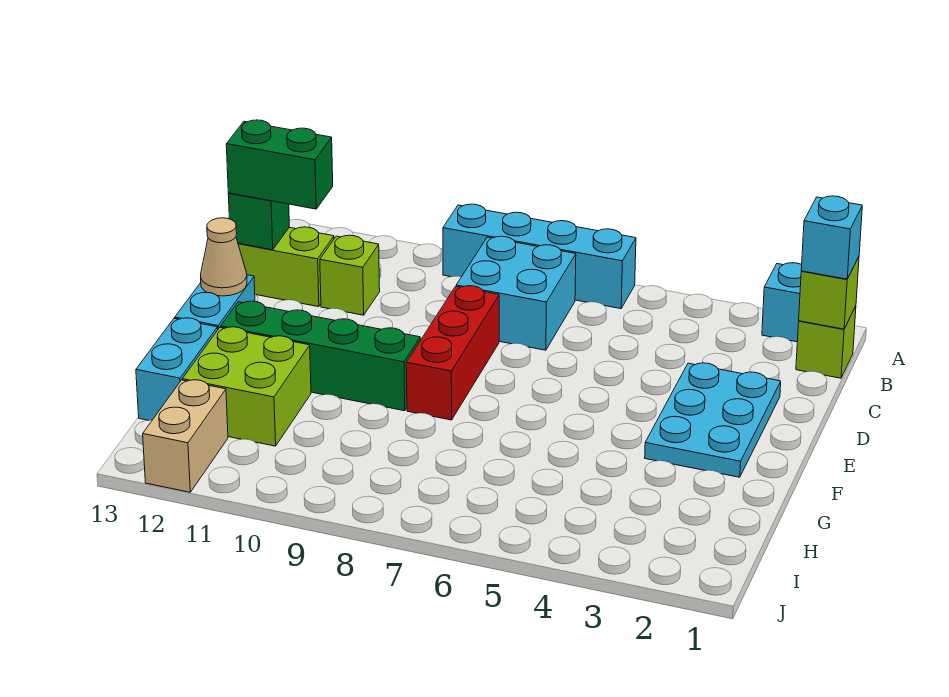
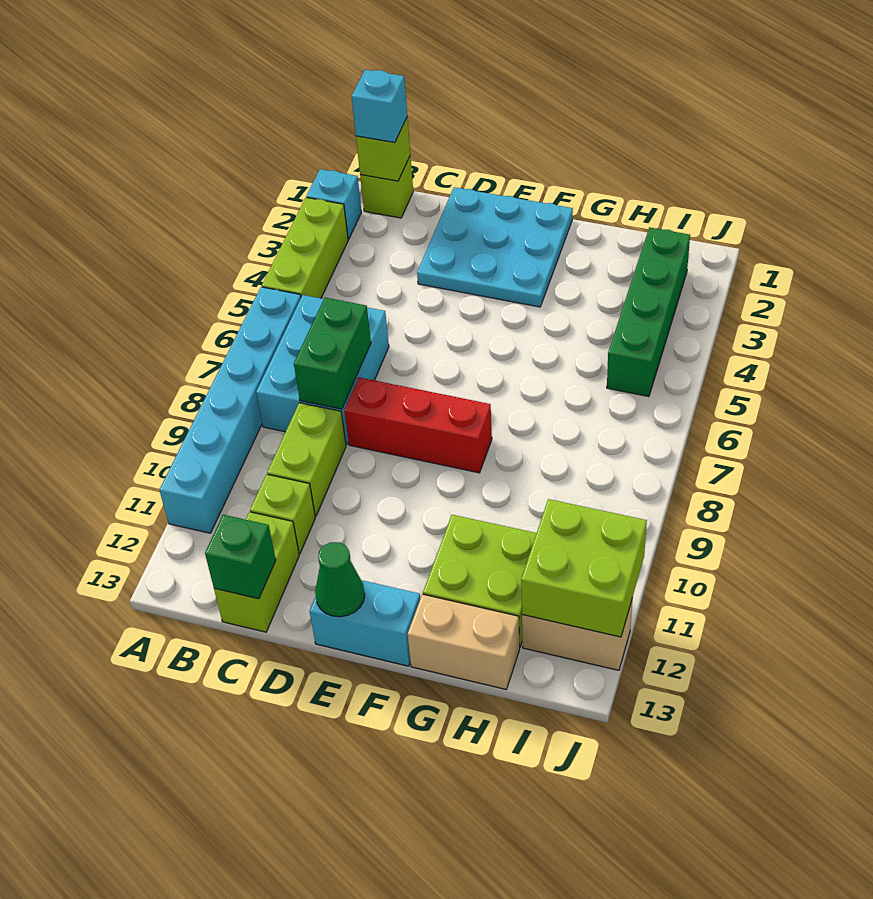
none -> lime brick A3:A5 level 1
cyan brick A6:A9 level 1 -> cyan brick A6:A11 level 1
cyan brick B7:C8 level 1 -> cyan brick B6:C8 level 1
none -> lime brick C9:C10 level 1
green brick C12:C13 level 3 -> green brick C7:C8 level 2
cyan plate D2:F3 level 1 -> cyan plate D1:F3 level 1
tan cone E13 level 2 -> green cone E13 level 2
green brick F9:F12 level 1 -> green brick I2:I5 level 1
cyan brick G13:H13 level 1 -> tan brick G13:H13 level 1
none -> lime brick I11:J12 level 2

